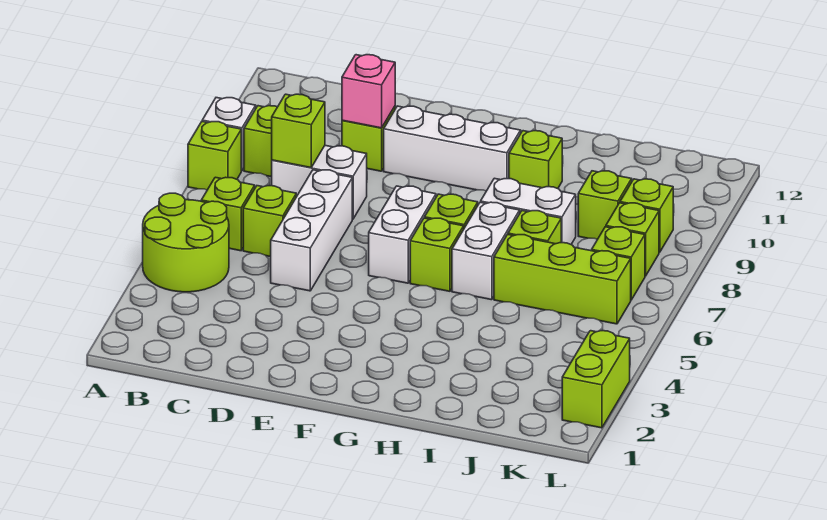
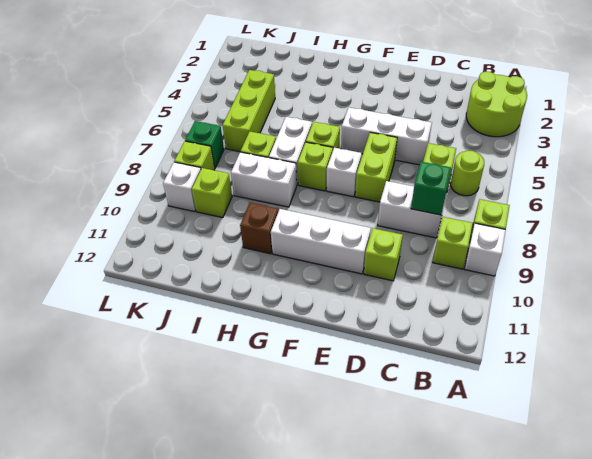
lime round brick A4:B5 level 1 -> lime round brick A2:B3 level 1
lime brick B6 level 1 -> lime round brick B6 level 1
lime brick C8 level 2 -> green brick C8 level 2
white brick D5:D7 level 1 -> white brick D5:F5 level 1
pink brick D10 level 2 -> none
white brick F6:F7 level 1 -> white brick F7 level 1
lime brick H10 level 1 -> brown brick H10 level 1
lime brick I6:K6 level 1 -> lime brick J4:J6 level 1
lime brick K7 level 1 -> green brick K7 level 1
lime brick K9 level 1 -> white brick K9 level 1
lime brick L2:L3 level 1 -> lime brick E6:E7 level 1

